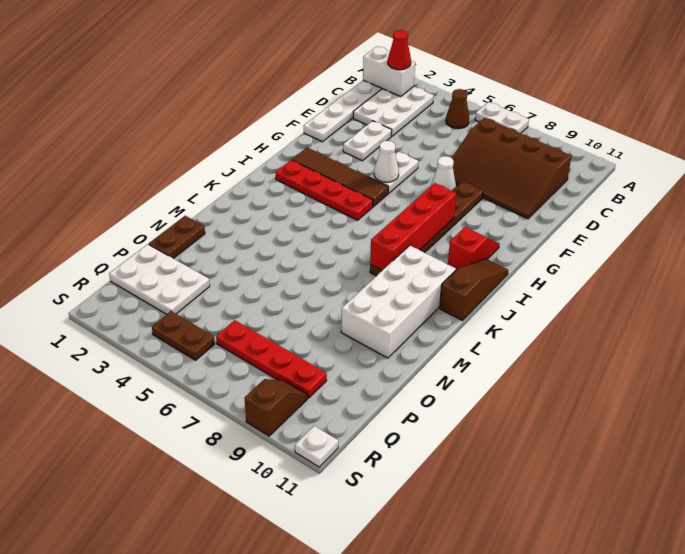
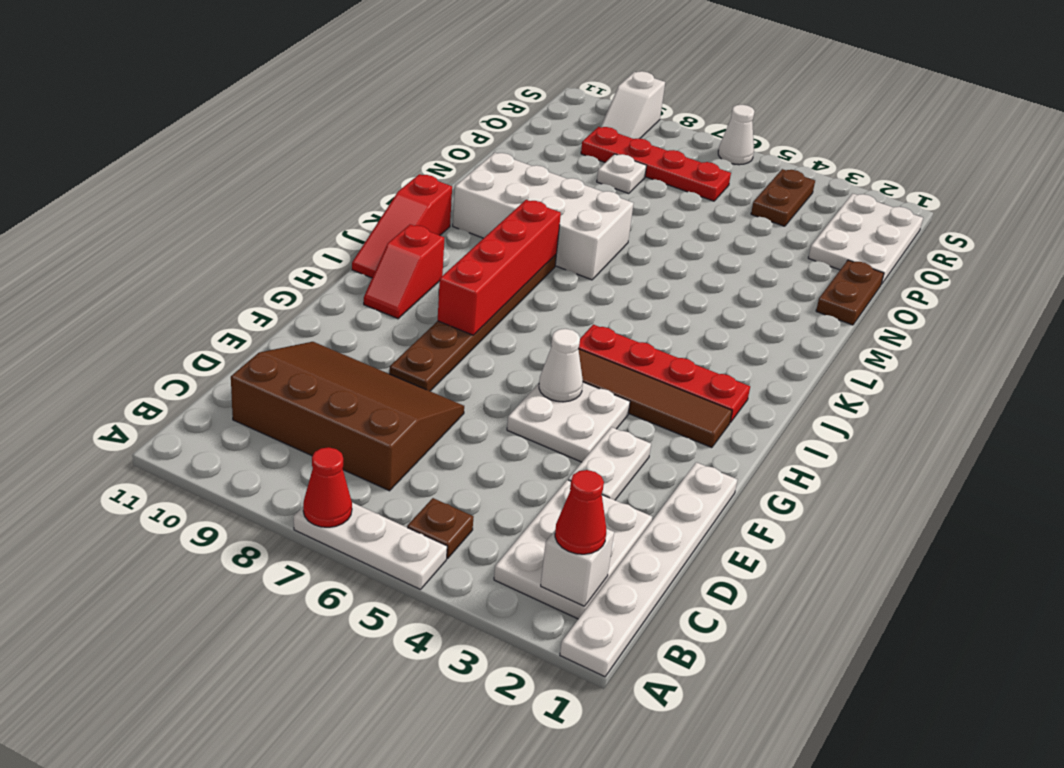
white plate A6:A7 level 1 -> white plate A5:A7 level 1
none -> red cone A7 level 2
white brick B1:B2 level 2 -> white brick B2 level 2
brown cone B5 level 1 -> brown plate B5 level 1
white plate F5:G5 level 1 -> white plate F4:G5 level 1
white cone F7 level 1 -> white cone S6 level 1
brown slope I11:K11 level 1 top K -> red slope I11:K11 level 1 top K
white brick K9:N10 level 1 -> white brick L7:M10 level 1
white plate P1:Q3 level 1 -> white plate P1:R2 level 1
brown plate R4:R5 level 1 -> brown plate Q4:R4 level 1
brown slope R9:S9 level 1 top S -> white slope R9:S9 level 1 top S
white plate S11 level 1 -> white plate P8 level 1

